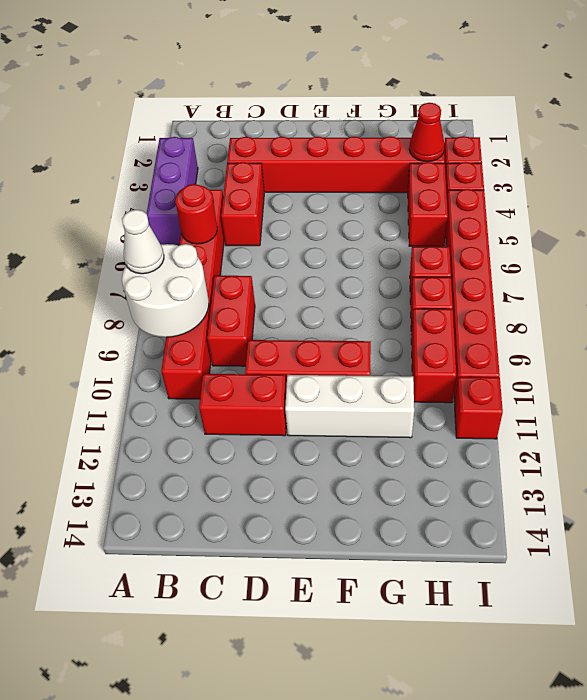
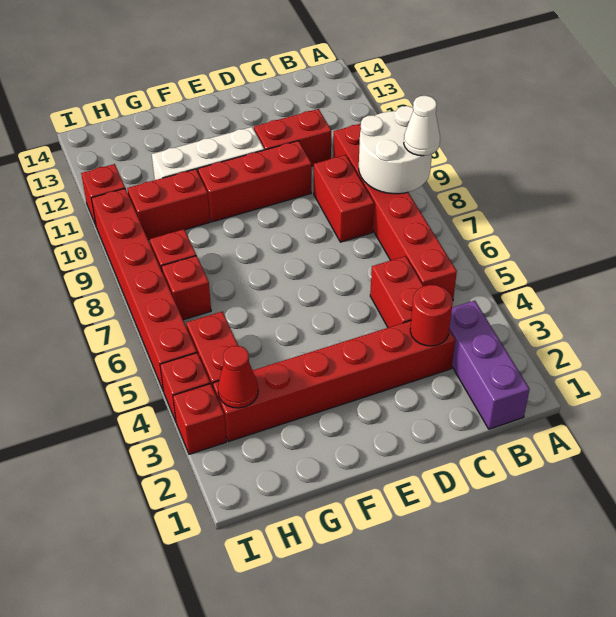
purple brick A3:A5 level 1 -> purple brick B1:B3 level 1
red round brick B6 level 2 -> red round brick C3 level 2
red brick H9:H10 level 1 -> red brick G10:H10 level 1

